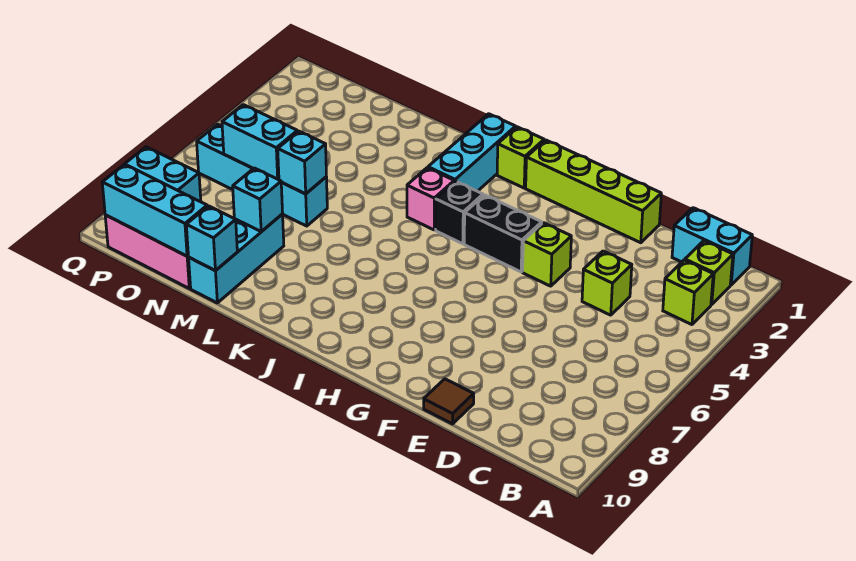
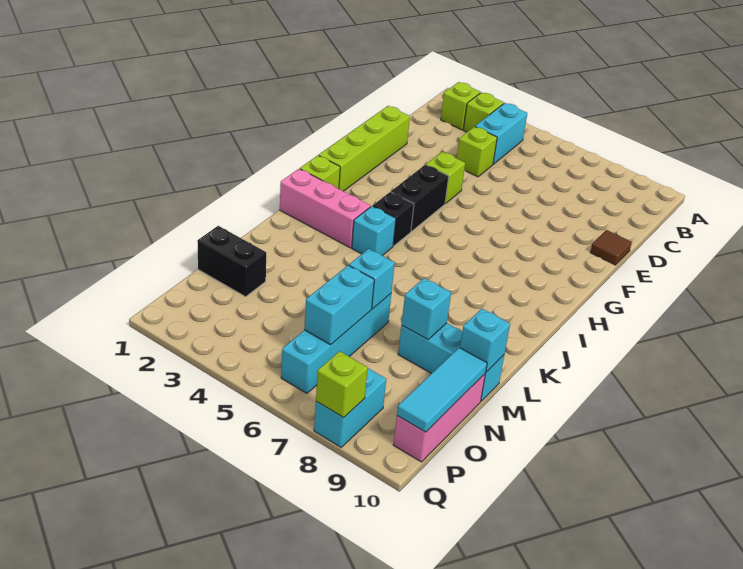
cyan brick B1:C1 level 1 -> cyan brick B4:C4 level 1
cyan brick J1:J3 level 1 -> pink brick J1:J3 level 1
pink brick J4 level 1 -> cyan brick J4 level 1
none -> black brick N1:N2 level 1
cyan brick N10:P10 level 2 -> cyan tile N10:P10 level 2
none -> lime brick Q8 level 2

